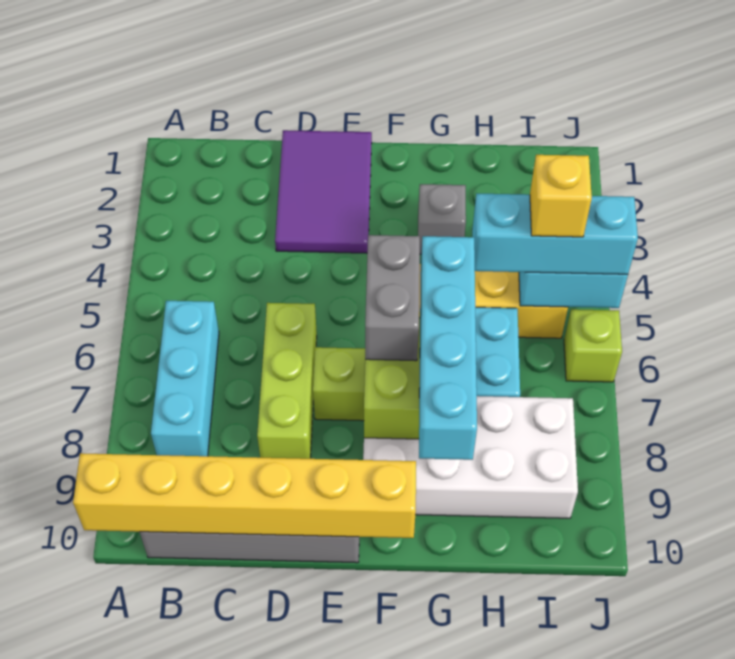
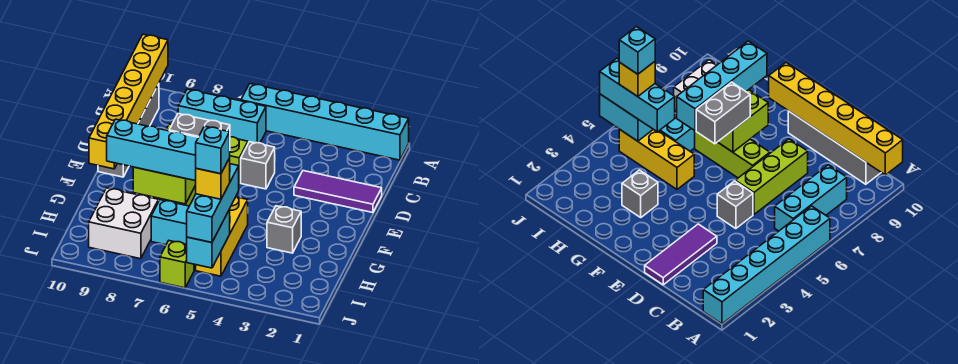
none -> cyan brick A1:A6 level 1
purple tile D1:E3 level 1 -> purple tile D1:D3 level 1
none -> grey brick D5 level 1
white brick F8:I9 level 1 -> white brick H8:I9 level 1
none -> cyan brick I5 level 5

